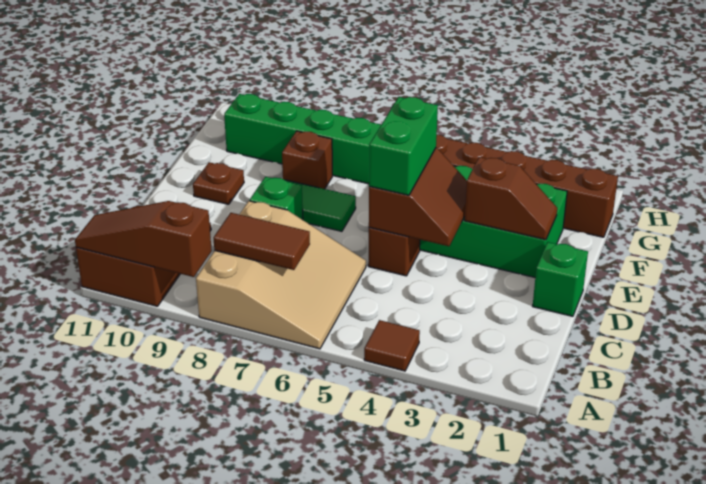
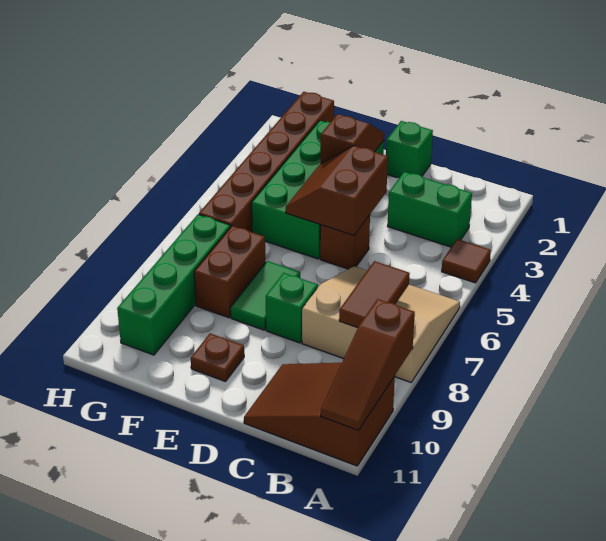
brown slope D4:E5 level 2 top 5 -> brown slope D4:E5 level 2 top D
green brick D5:E5 level 3 -> green brick B3:C3 level 1
brown brick F8 level 1 -> brown brick F7:F8 level 1

